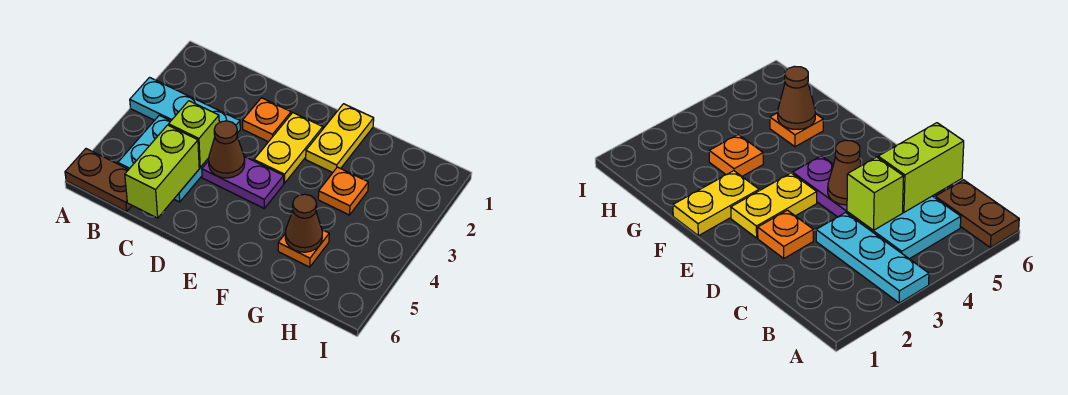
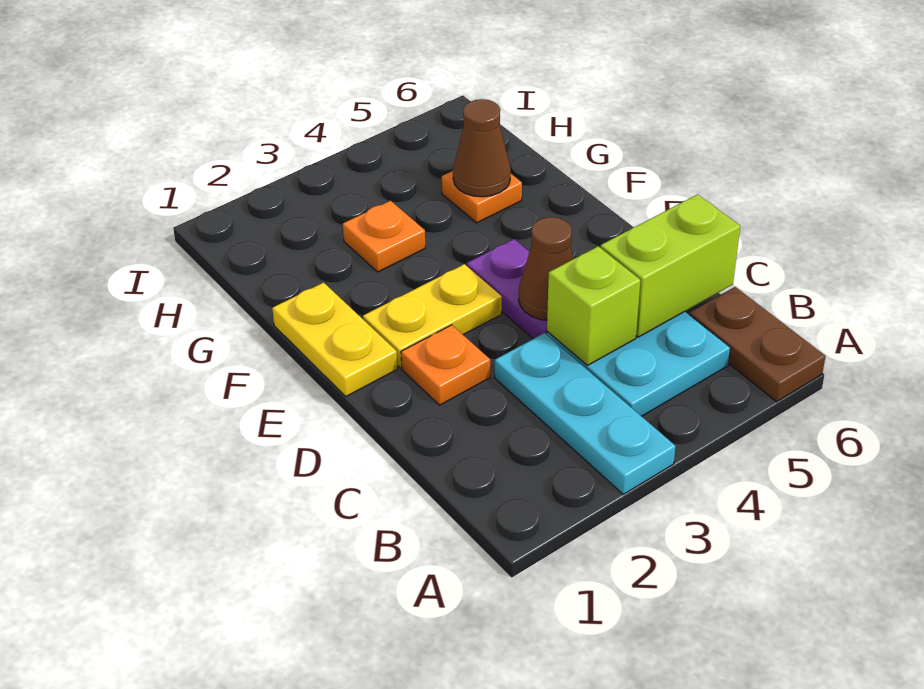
yellow plate F1:F2 level 1 -> yellow plate E1:F1 level 1

